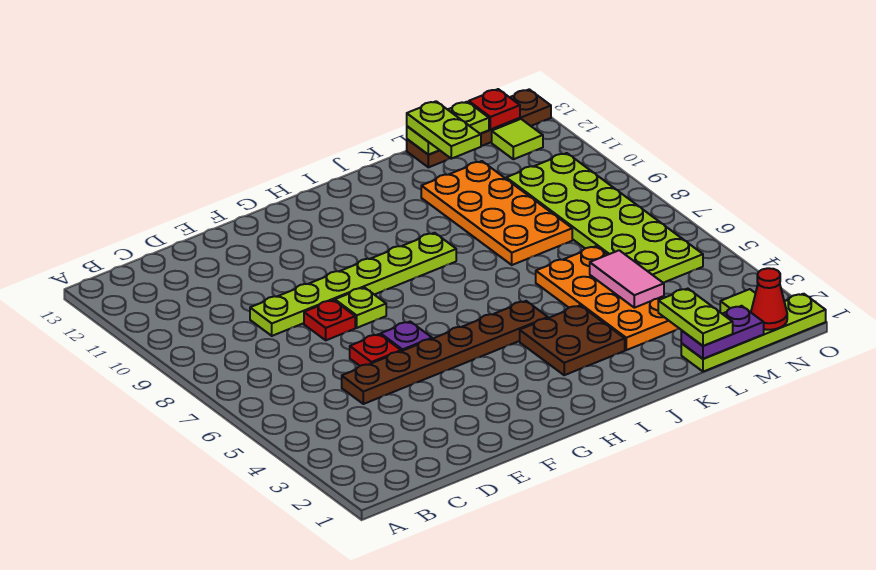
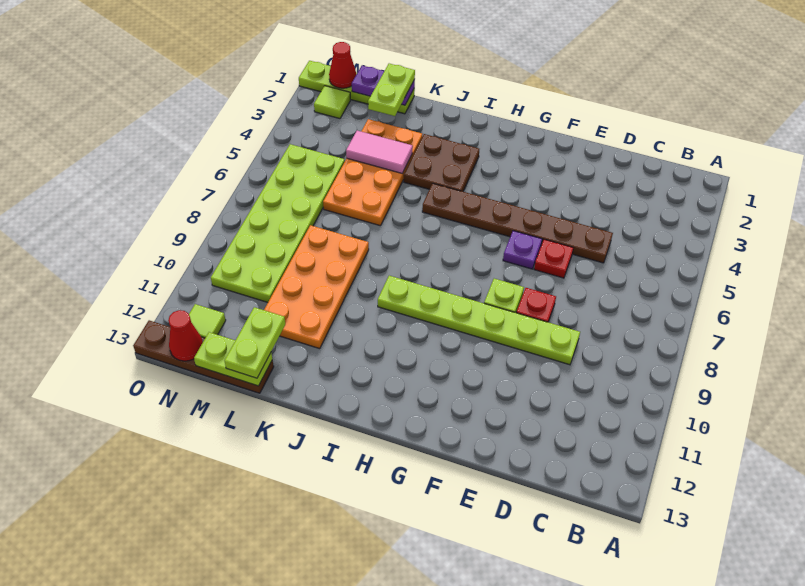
pink tile L4:L5 level 2 -> pink tile K4:L4 level 2
red plate N13 level 2 -> red cone N13 level 2

